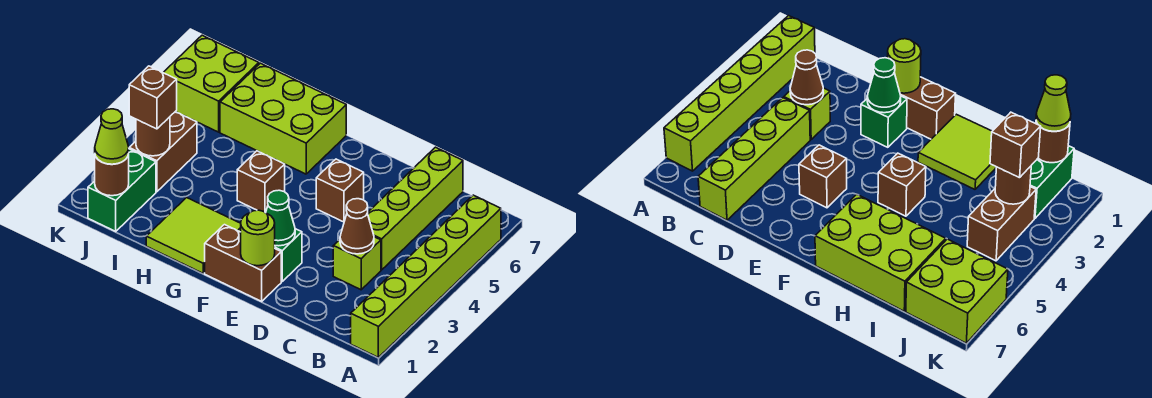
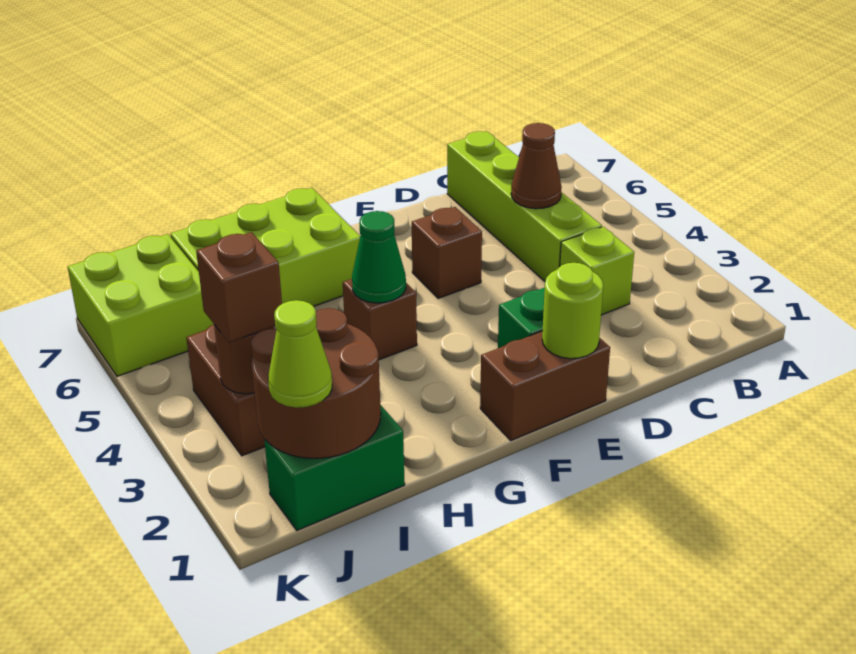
lime brick A1:A6 level 1 -> none
brown cone C3 level 2 -> brown cone C5 level 2
green cone E2 level 2 -> green cone G4 level 2
lime tile G1:H2 level 1 -> none
green brick J1:J2 level 1 -> green brick I1:J1 level 1
brown round brick J1 level 2 -> brown round brick I1:J2 level 2

